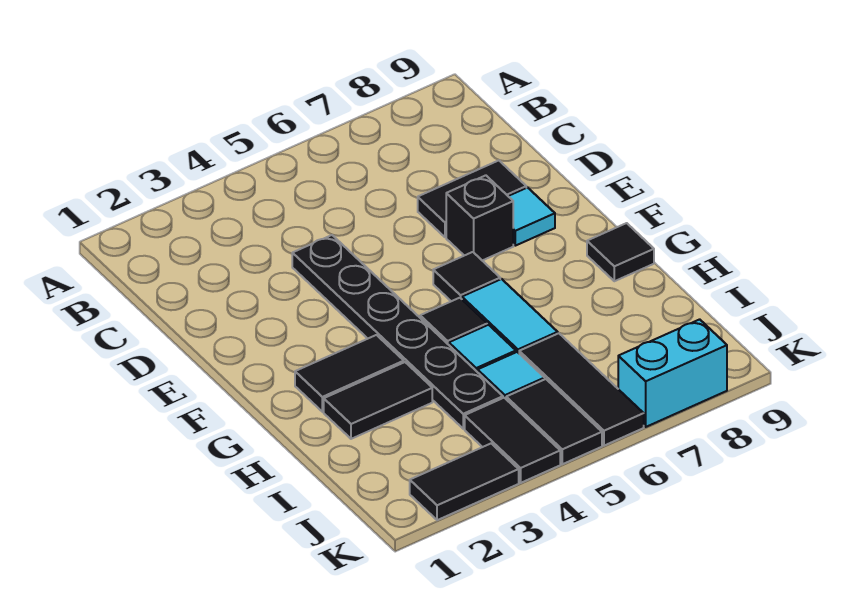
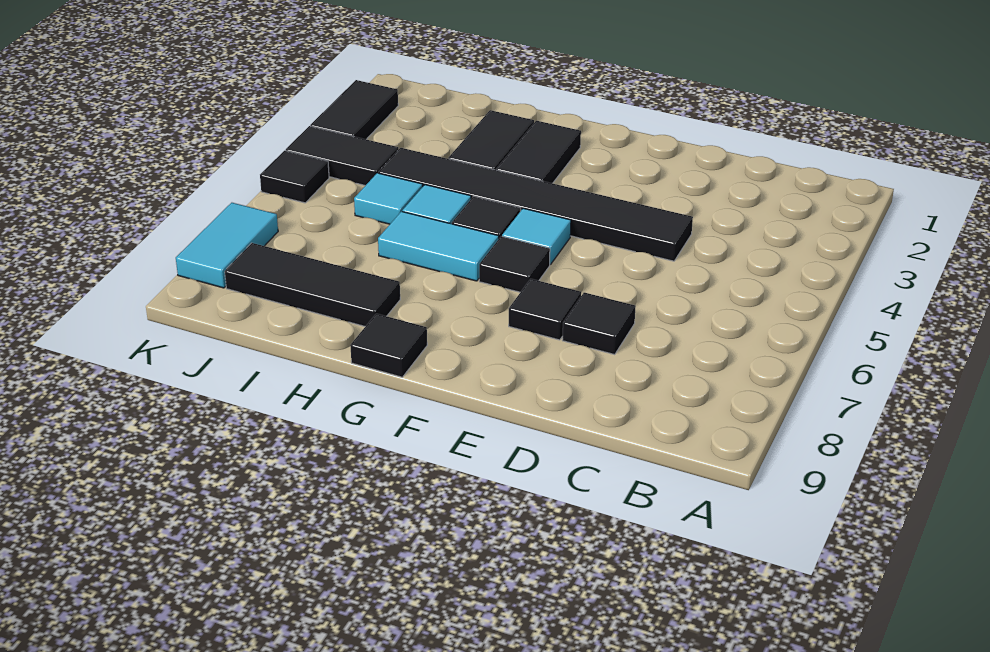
black plate D4:I4 level 1 -> black tile D4:I4 level 1
black tile D7:D8 level 1 -> black tile D7 level 1
black brick E7 level 1 -> black tile E7 level 1
cyan tile E8 level 1 -> cyan tile F5 level 1
black tile I6:K6 level 1 -> black tile H8:J8 level 1
black tile J5:K5 level 1 -> black tile K5 level 1
cyan brick K7:K8 level 1 -> cyan tile K7:K8 level 1

